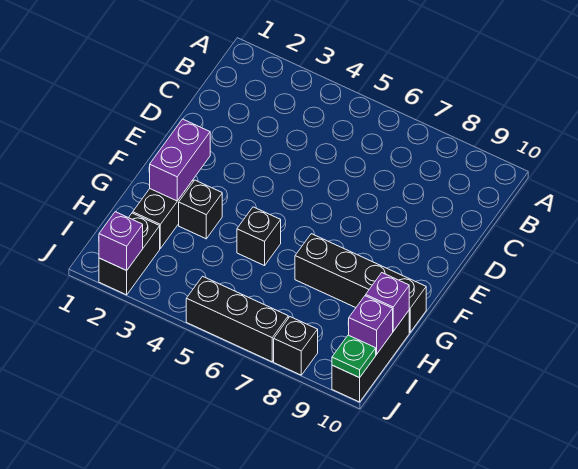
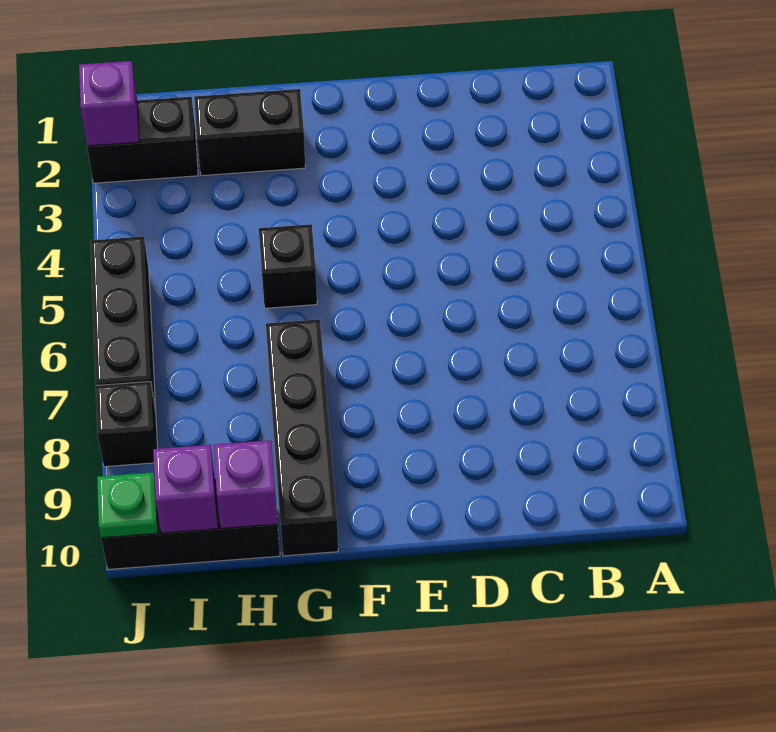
purple brick F2:G2 level 2 -> none
black brick G3 level 1 -> none

